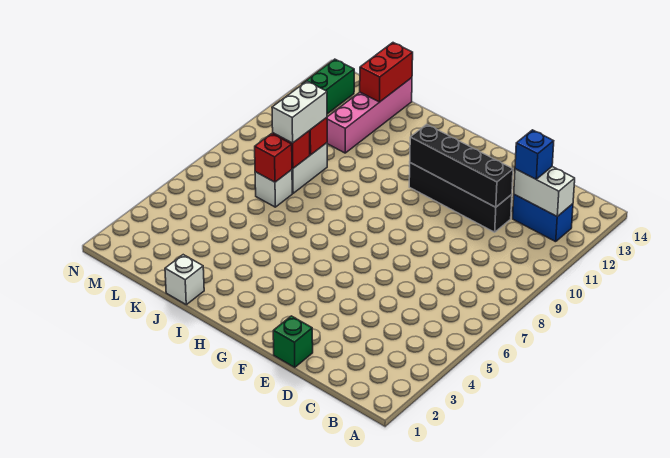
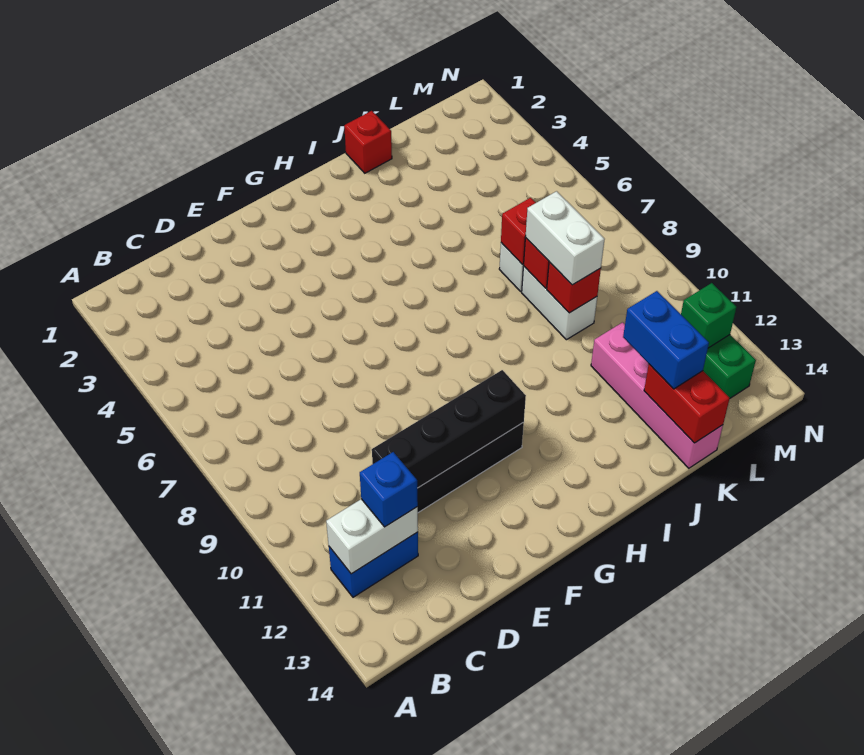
green brick E1 level 1 -> green brick M12 level 2
white brick J1 level 1 -> red brick J1 level 1
none -> blue brick K12:K13 level 3

